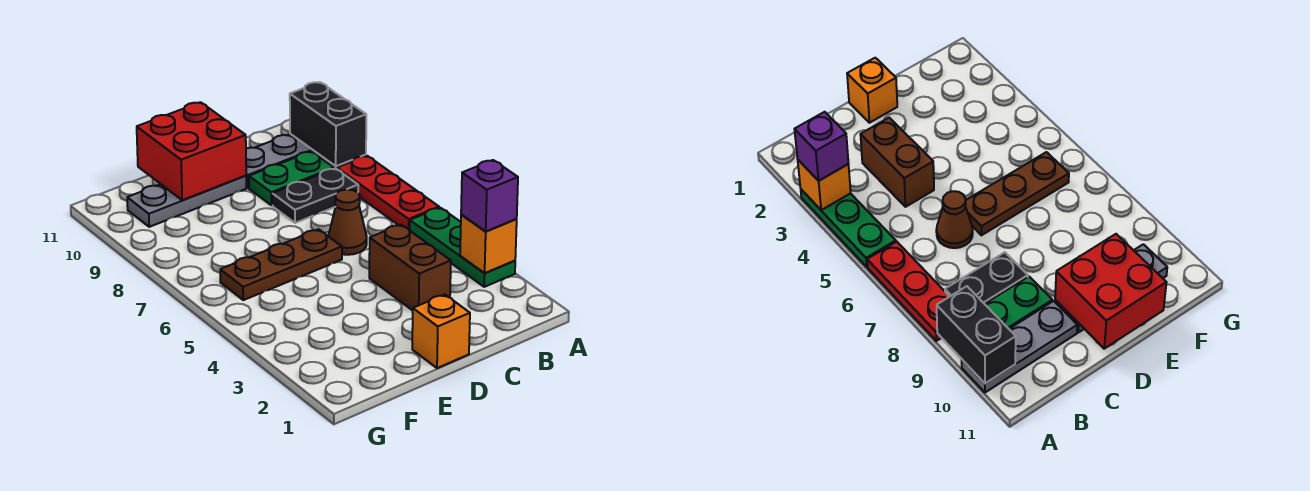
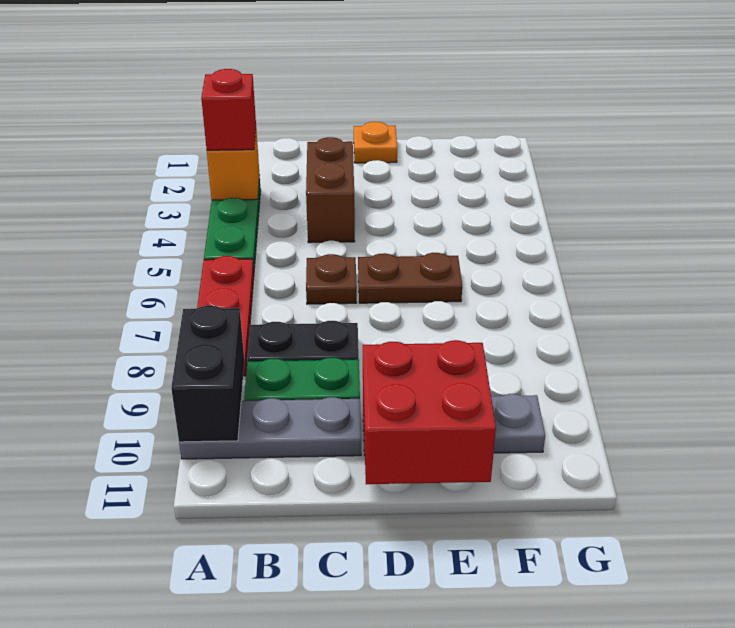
purple brick A3 level 3 -> red brick A3 level 3
brown cone C6 level 1 -> brown plate C6 level 1
orange brick D1 level 1 -> orange plate D1 level 1
brown plate D6:F6 level 1 -> brown plate D6:E6 level 1

